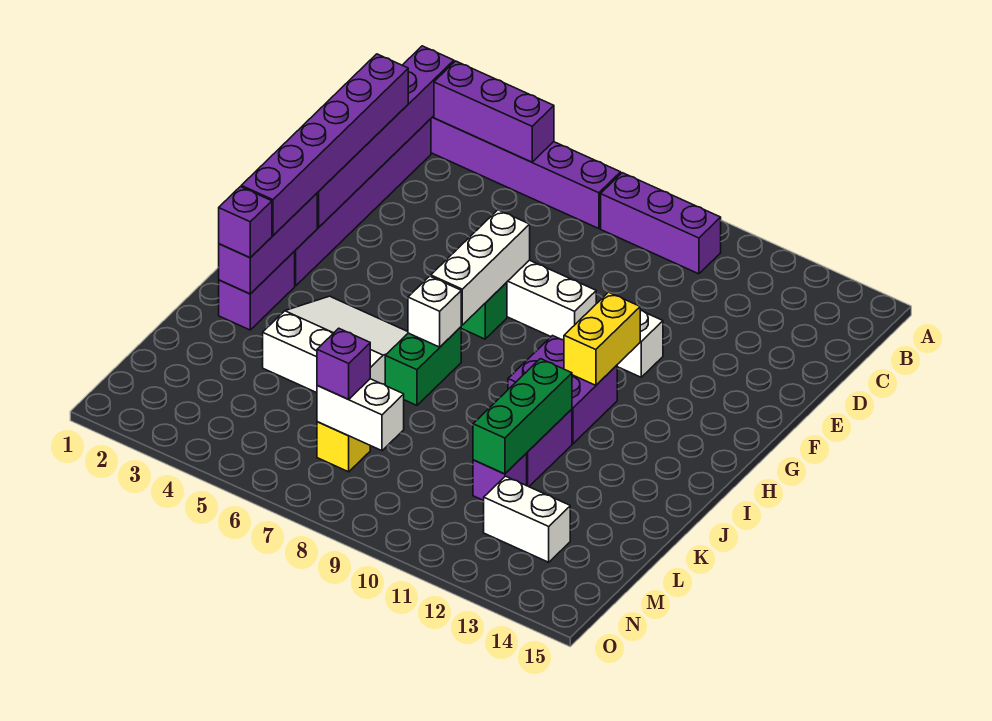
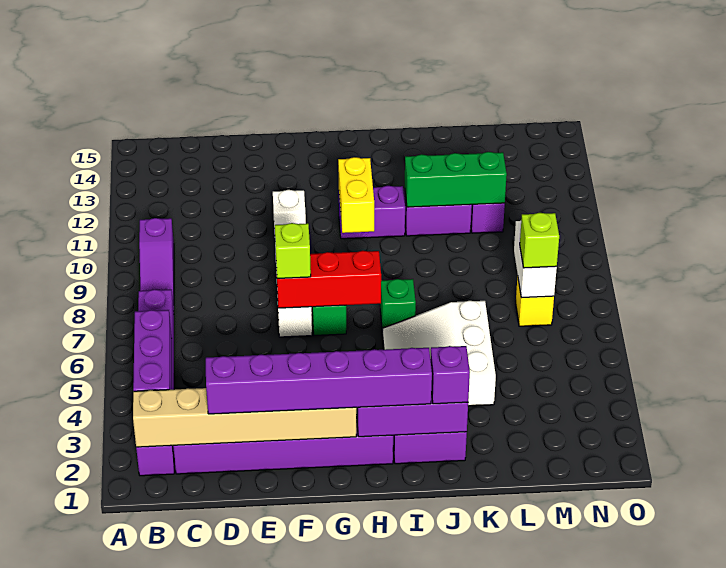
purple brick B2:G2 level 2 -> tan brick B2:G2 level 2
purple brick B8:B10 level 1 -> purple slope B8:B10 level 1 top 10
white brick F7:H7 level 2 -> red brick F7:H7 level 2
none -> lime brick F7 level 3
yellow brick G11:H11 level 2 -> yellow brick H10:H11 level 2
purple brick H10:I11 level 1 -> purple brick H11:I11 level 1
green brick I7:J7 level 1 -> green brick I7 level 1
white brick I7 level 2 -> none
purple brick M7 level 3 -> lime brick M7 level 3
white brick M12:M13 level 1 -> none

